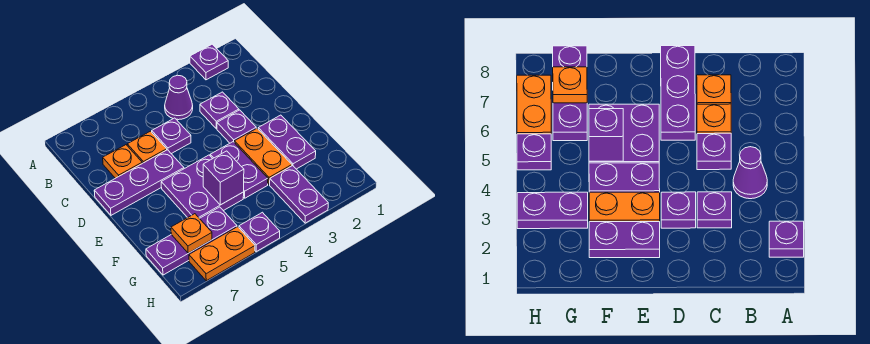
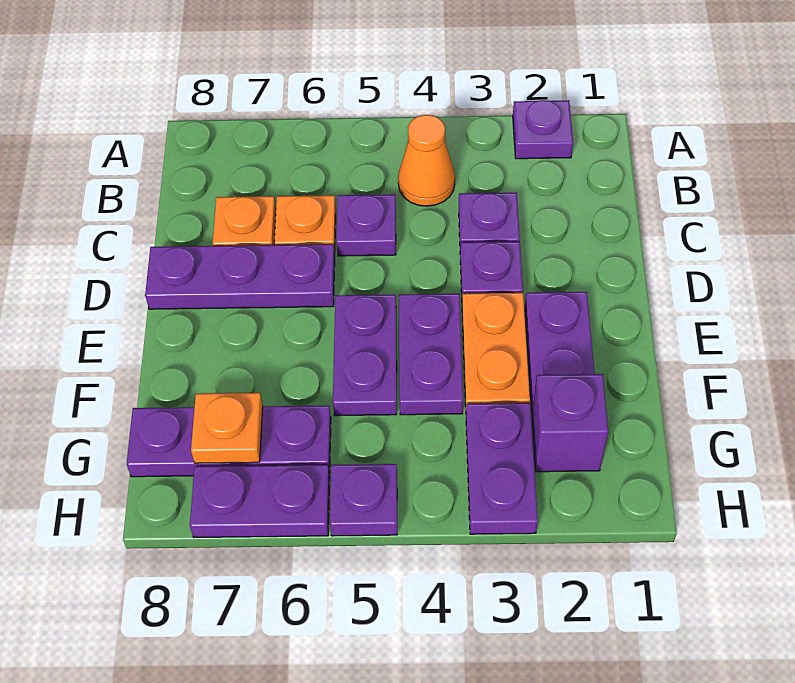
purple cone B4 level 1 -> orange cone B4 level 1
purple plate E5:F6 level 1 -> purple plate E5:F5 level 1
purple brick F5 level 2 -> purple brick G2 level 1
orange plate H6:H7 level 1 -> purple plate H6:H7 level 1

